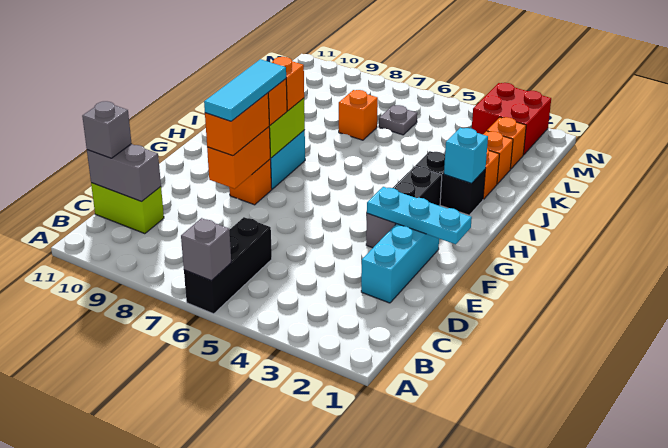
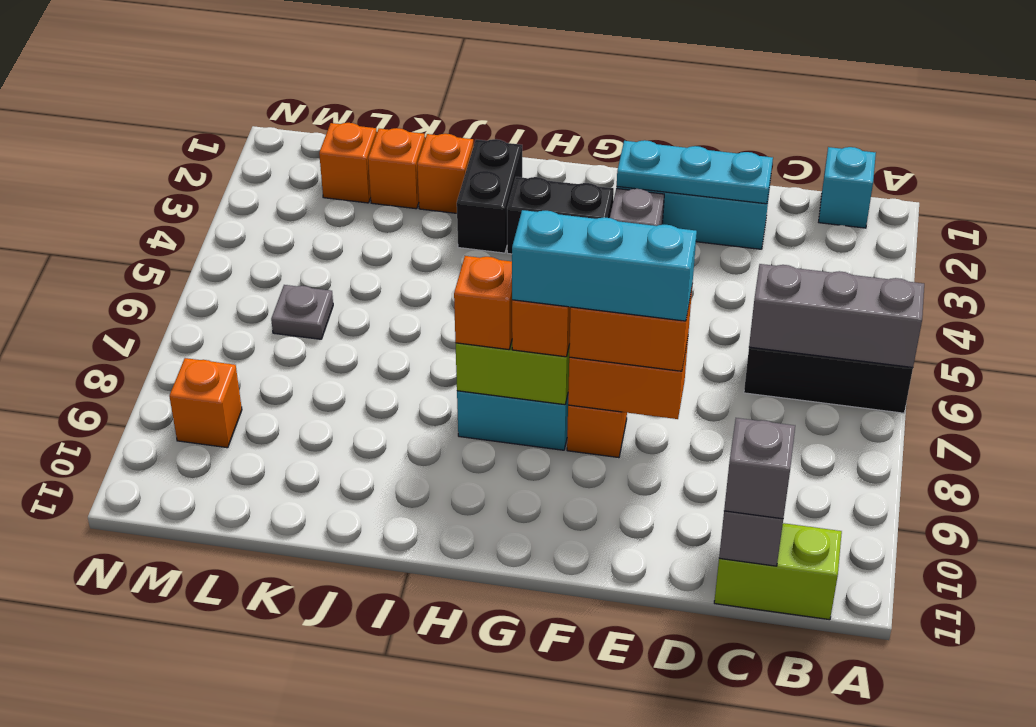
grey brick A6 level 2 -> grey brick A6:C6 level 2
lime brick C10:C11 level 1 -> lime brick B11:C11 level 1
cyan tile E8:G8 level 4 -> cyan brick E8:G8 level 4
cyan plate F1:F3 level 2 -> cyan plate D2:F2 level 2
cyan brick I2 level 2 -> cyan brick B1 level 1
orange brick K7 level 1 -> orange brick M9 level 1
red brick M2:N3 level 1 -> none

